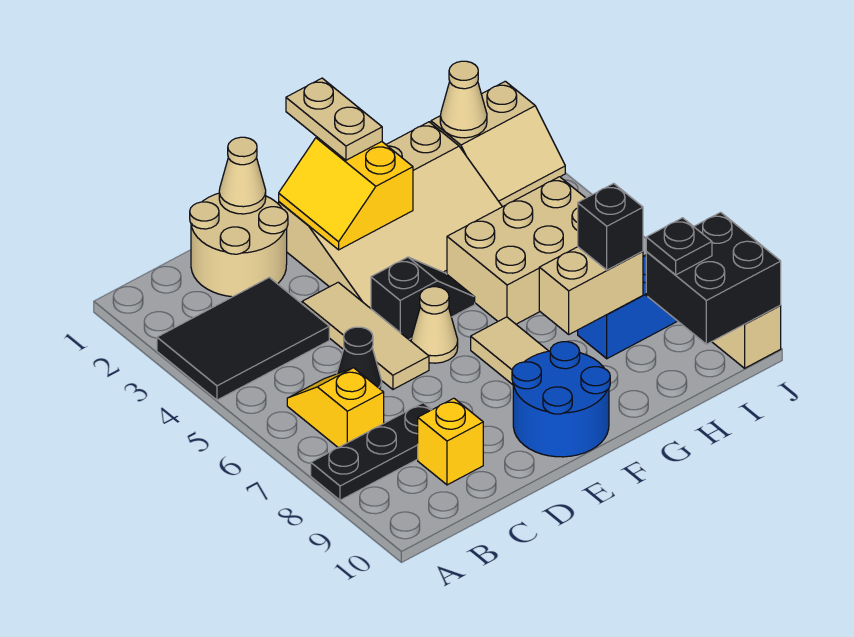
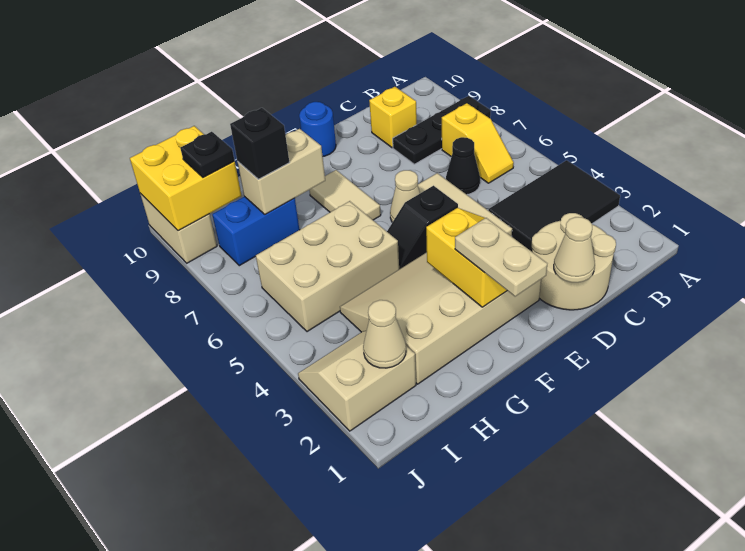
blue round brick E9:F10 level 1 -> blue round brick E10 level 1
black brick I9:J10 level 2 -> yellow brick I9:J10 level 2

